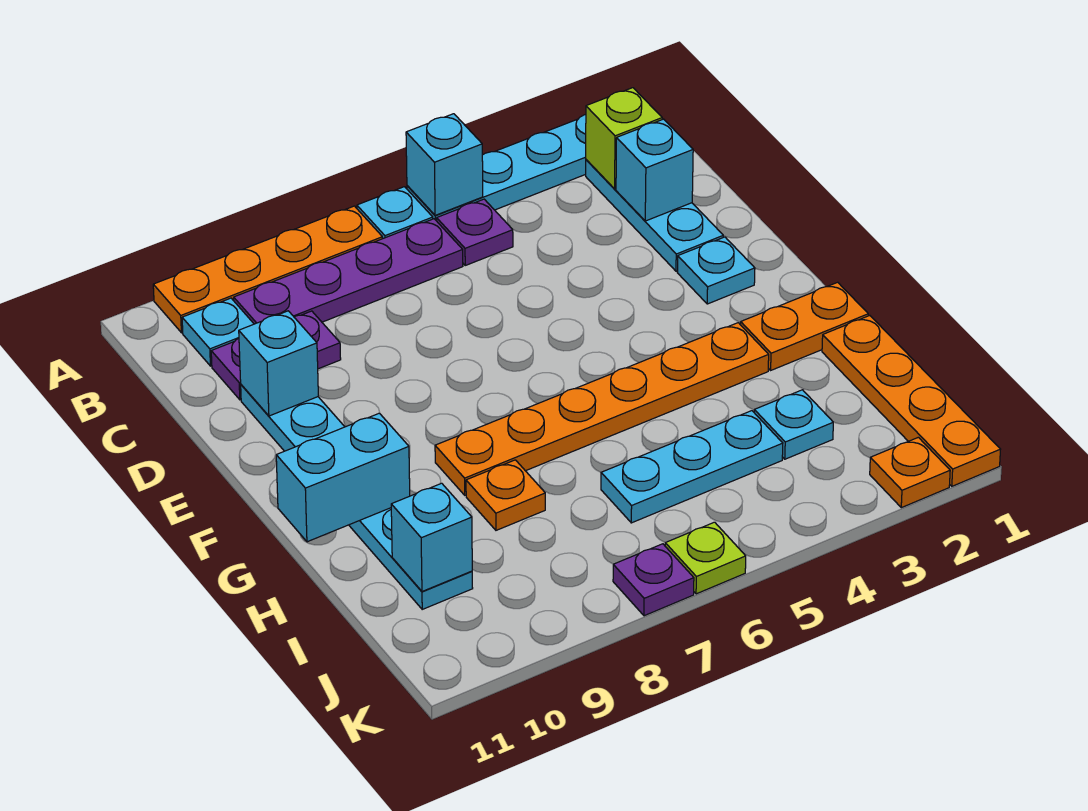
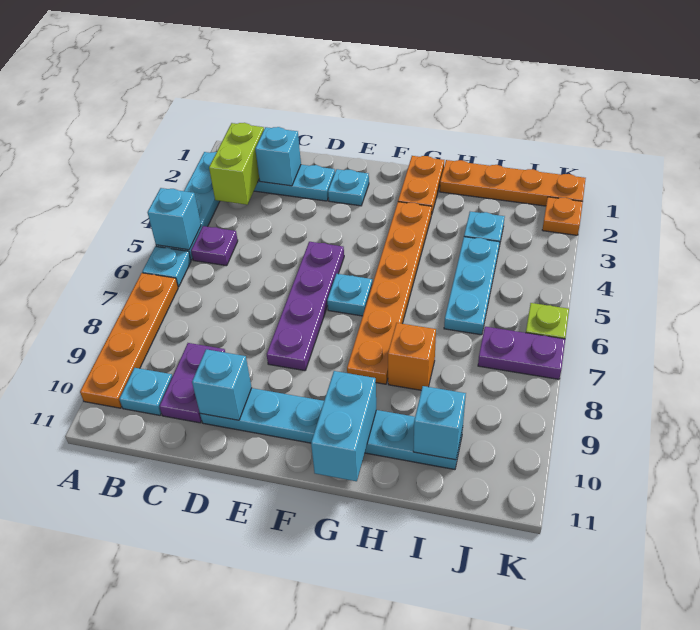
lime brick B2 level 2 -> lime brick B2:B3 level 2
purple plate B6:B9 level 1 -> purple plate E5:E8 level 1
none -> cyan plate F6 level 1
orange plate H8 level 1 -> orange brick H8 level 1
purple plate K7 level 1 -> purple plate J7:K7 level 1

